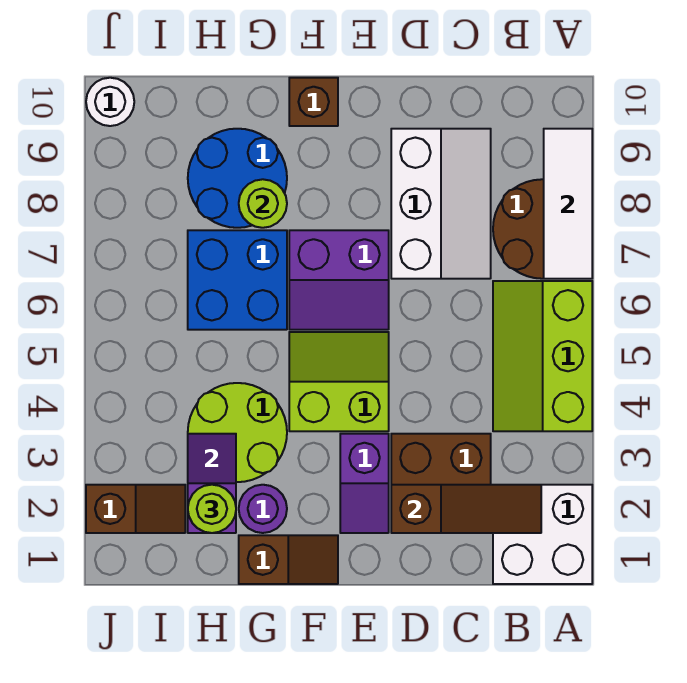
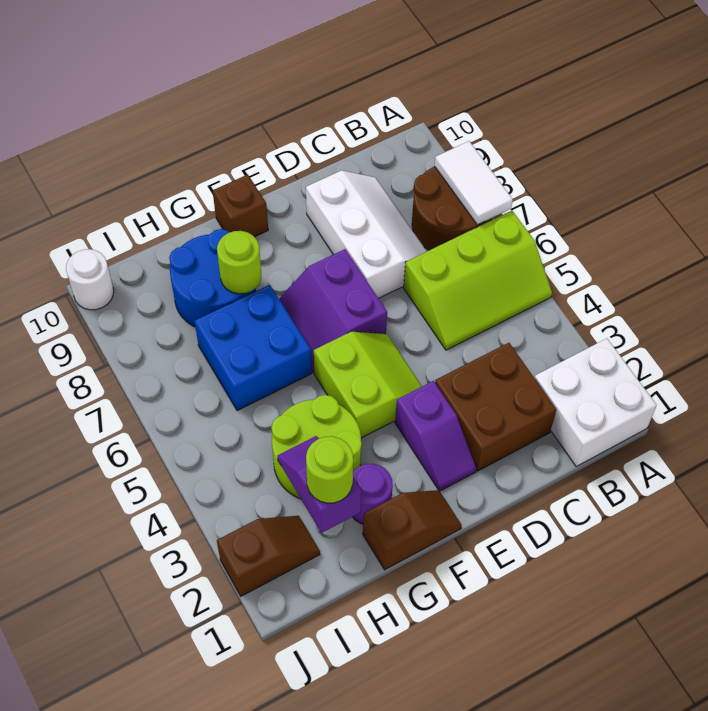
lime slope A4:B6 level 1 top A -> lime slope A5:C6 level 1 top 6
white tile A7:A9 level 2 -> white tile A7:A8 level 2
brown slope B2:D2 level 2 top D -> none
lime slope E4:F5 level 1 top 4 -> lime slope E4:F5 level 1 top F
purple slope E6:F7 level 1 top 7 -> purple slope E6:F7 level 1 top E

